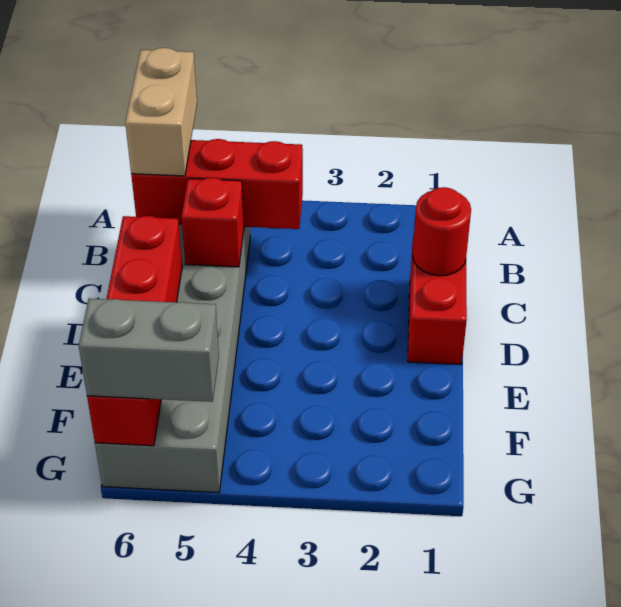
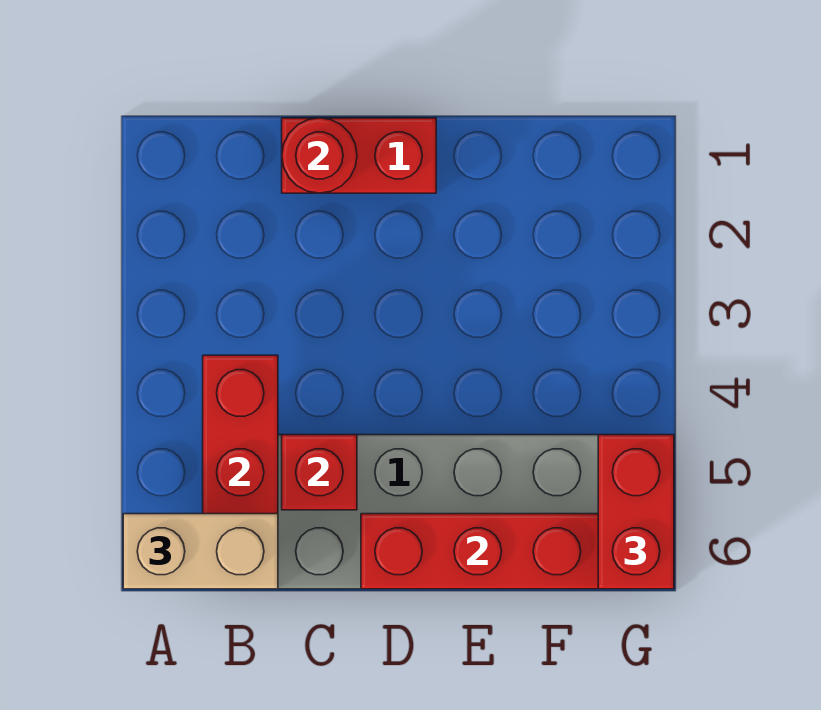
grey brick G5:G6 level 3 -> red brick G5:G6 level 3

